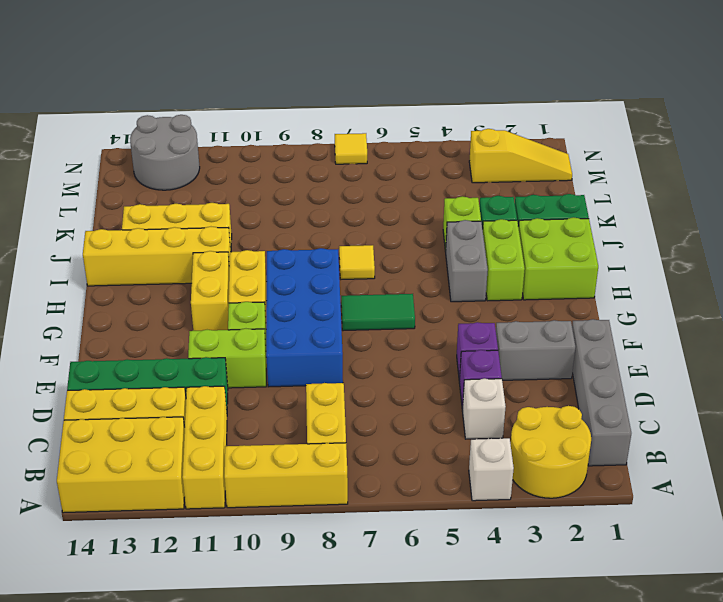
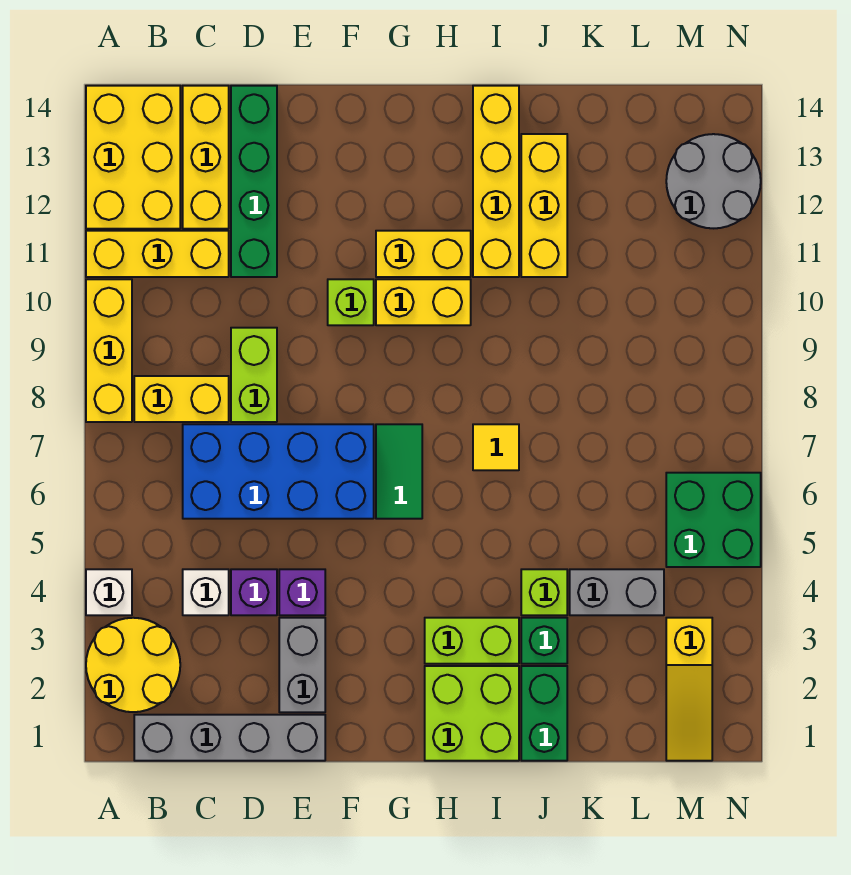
blue brick E8:H9 level 1 -> blue brick C6:F7 level 1
lime brick E10:E11 level 1 -> lime brick D8:D9 level 1
grey brick H4:I4 level 1 -> grey brick K4:L4 level 1
none -> green brick M5:N6 level 1
yellow tile N7 level 1 -> none

